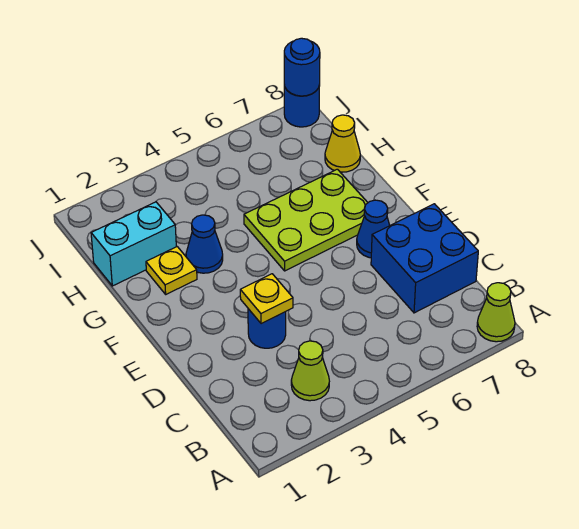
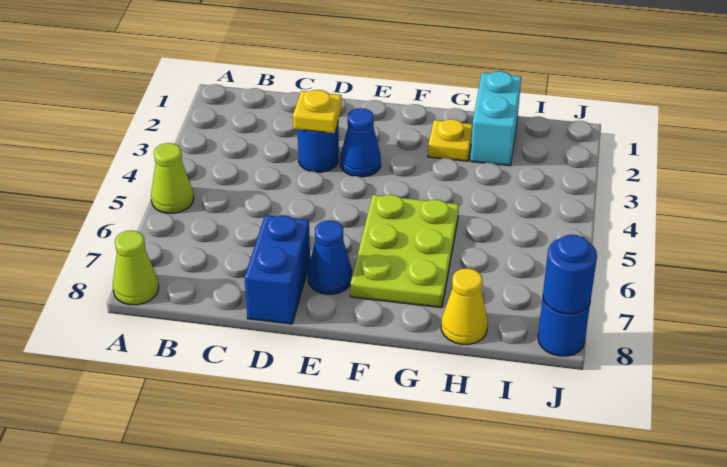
lime cone B3 level 1 -> lime cone A5 level 1
blue brick C7:D8 level 1 -> blue brick D7:D8 level 1
blue cone G3 level 1 -> blue cone E3 level 1

